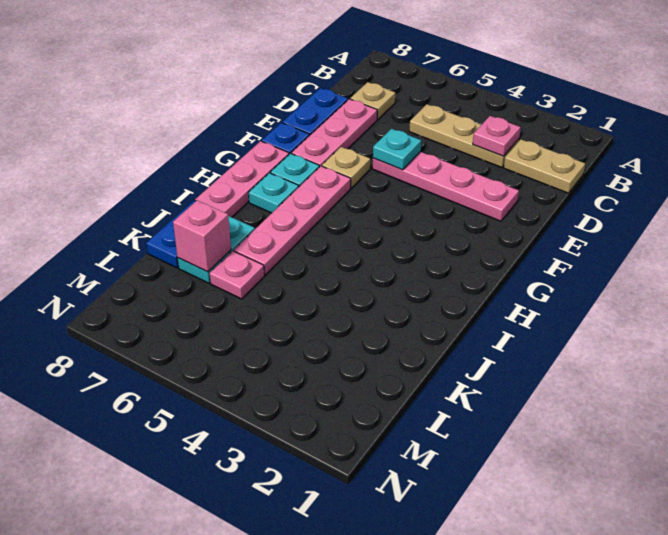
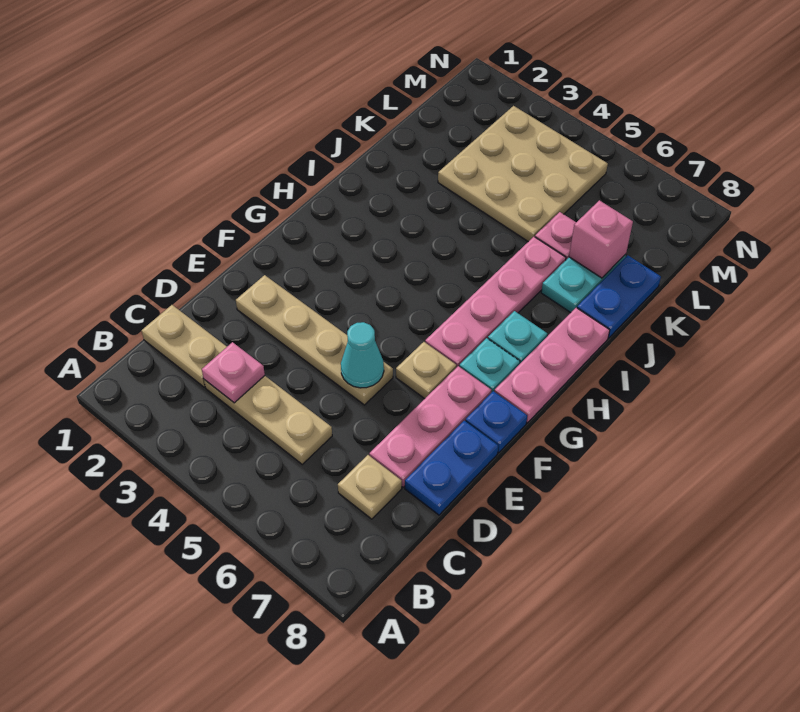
pink plate E2:E5 level 1 -> tan plate E2:E5 level 1
cyan plate E5 level 2 -> cyan cone E5 level 2
none -> tan plate K3:M5 level 1

